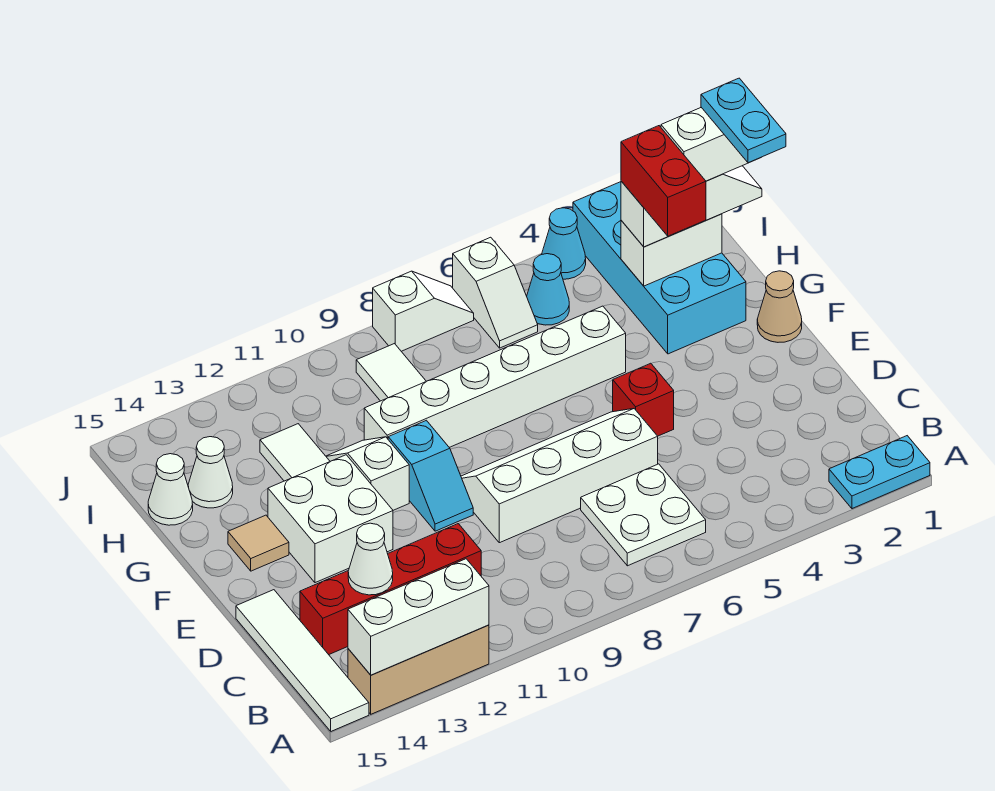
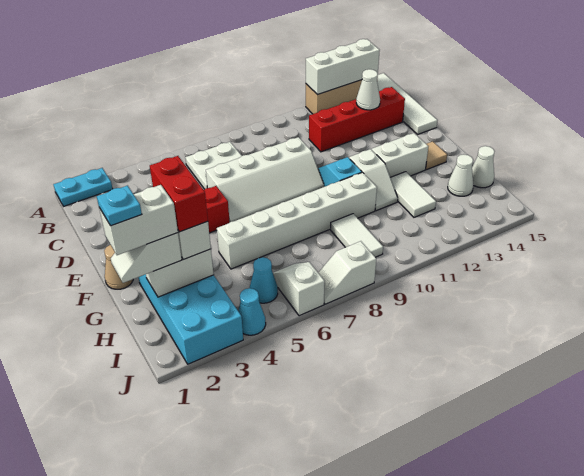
white brick E12:F13 level 1 -> white brick F12:F13 level 1
cyan plate G1:H1 level 5 -> cyan plate H1 level 5

